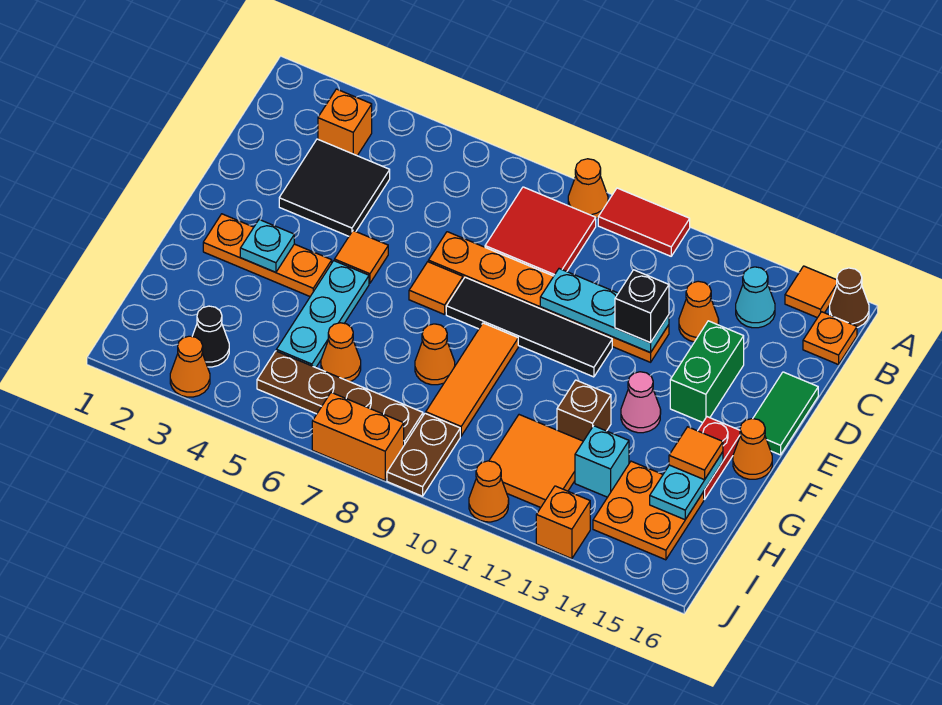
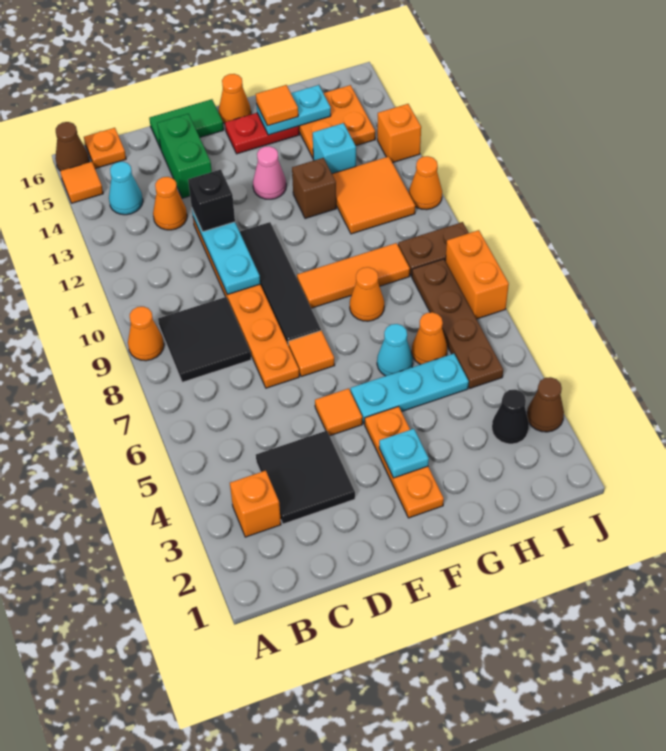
red tile A10:A11 level 1 -> none
red tile B8:C9 level 1 -> black tile B8:C9 level 1
green brick D14:E14 level 1 -> green brick D14:D15 level 1
none -> cyan cone G6 level 1
orange cone J3 level 1 -> brown cone J3 level 1

